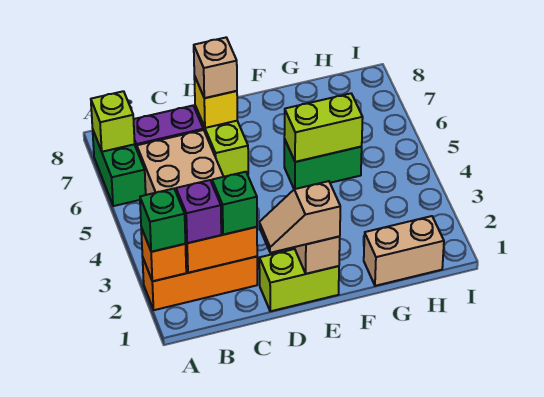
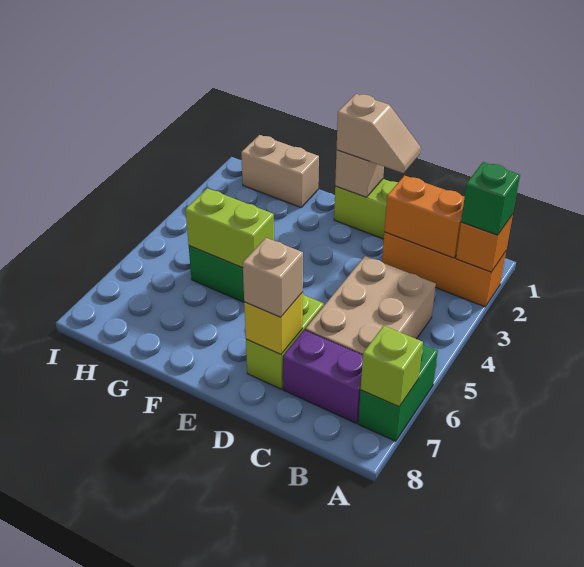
purple brick B2 level 3 -> none
green brick C2 level 3 -> none

